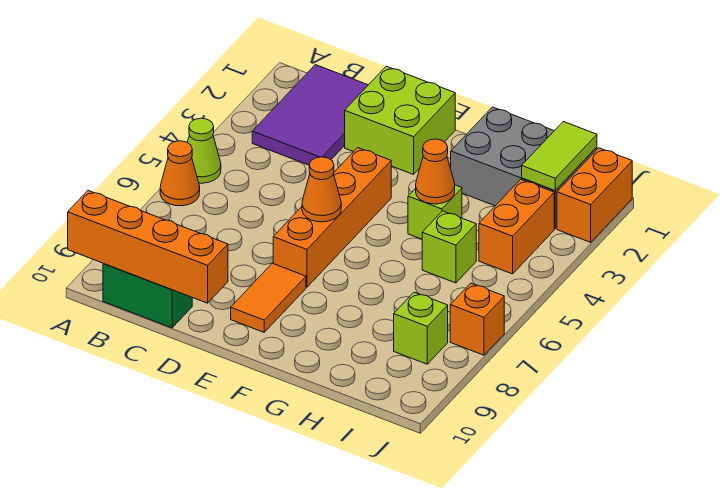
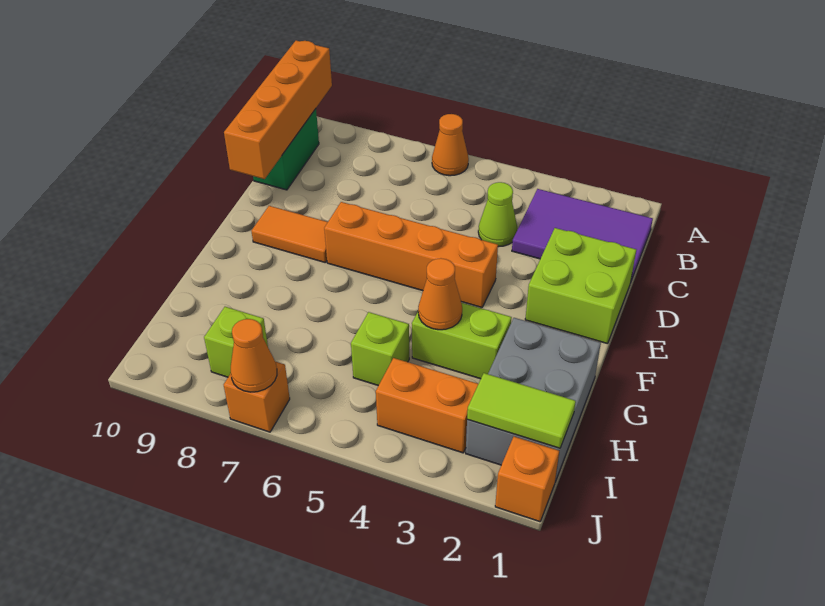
lime cone A5 level 1 -> lime cone C4 level 1
orange cone E6 level 2 -> orange cone J7 level 2
lime brick G4 level 1 -> lime brick G3:G4 level 1
orange brick J1:J2 level 1 -> orange brick J1 level 1

